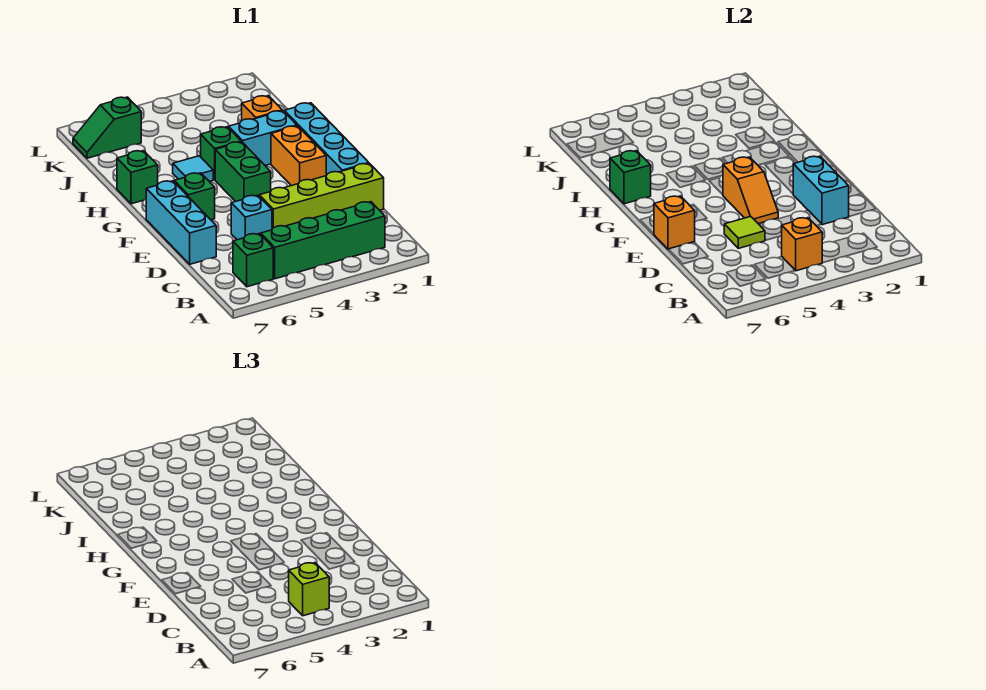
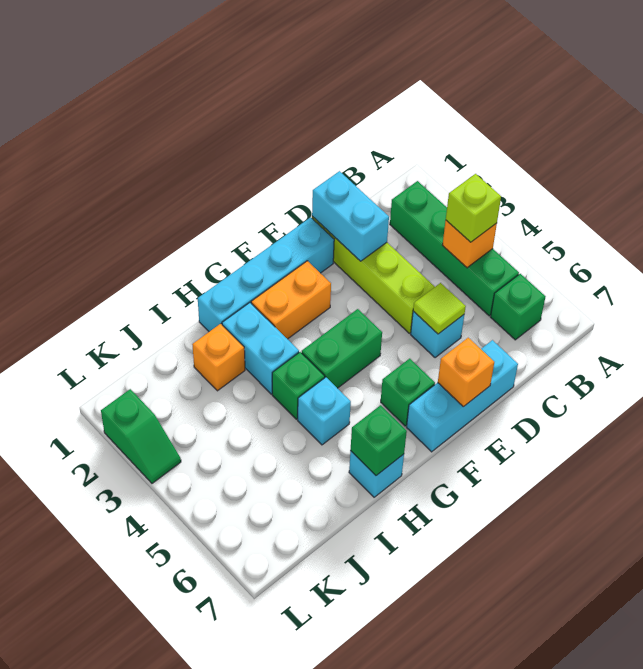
cyan brick D2:E2 level 2 -> cyan brick D1:D2 level 2
orange slope E4:F4 level 2 top F -> none
cyan tile H5 level 1 -> cyan brick H5 level 1
green brick H7 level 1 -> cyan brick H7 level 1
green slope K6:K7 level 1 top 6 -> green slope L2:L3 level 1 top 2

